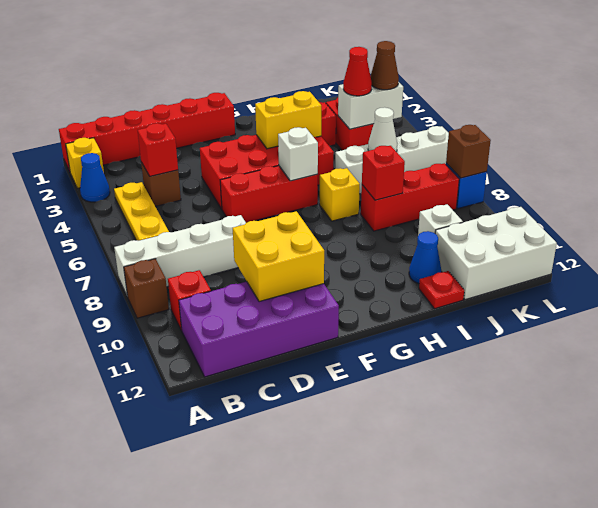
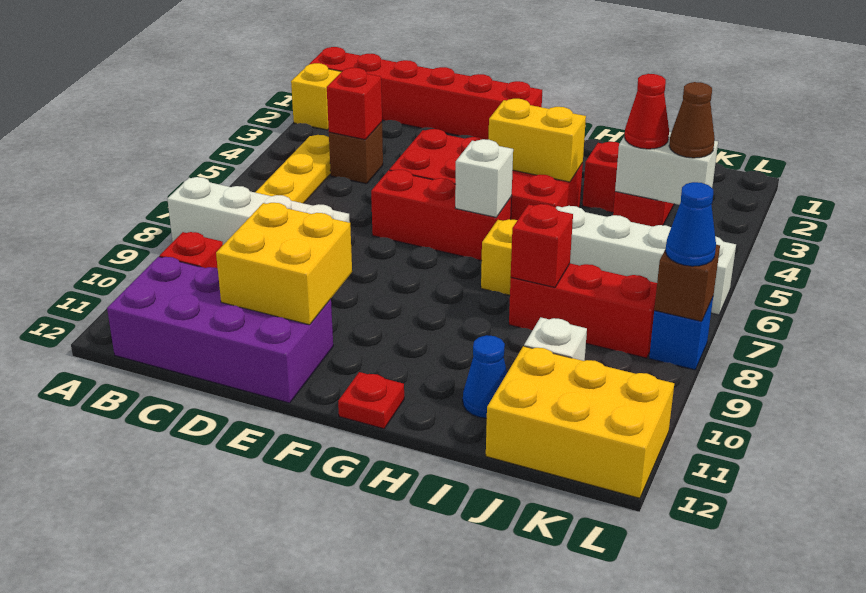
blue cone A3 level 1 -> blue cone L8 level 3
brown brick A9 level 1 -> none
red plate I12 level 1 -> red plate G12 level 1
white cone J6 level 2 -> none
white brick J11:L12 level 1 -> yellow brick J11:L12 level 1

